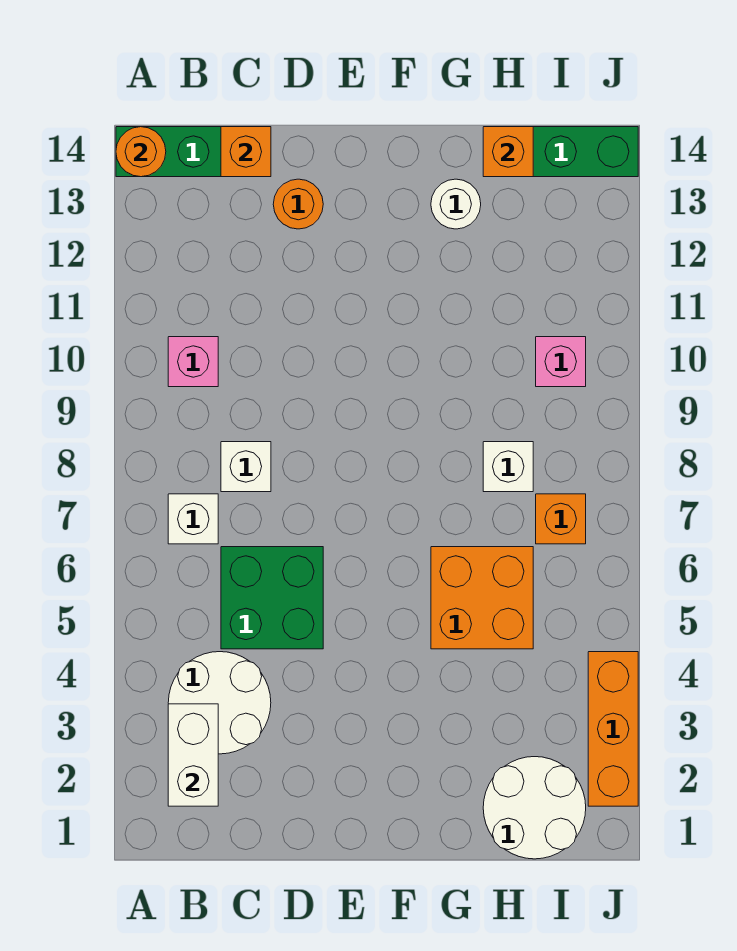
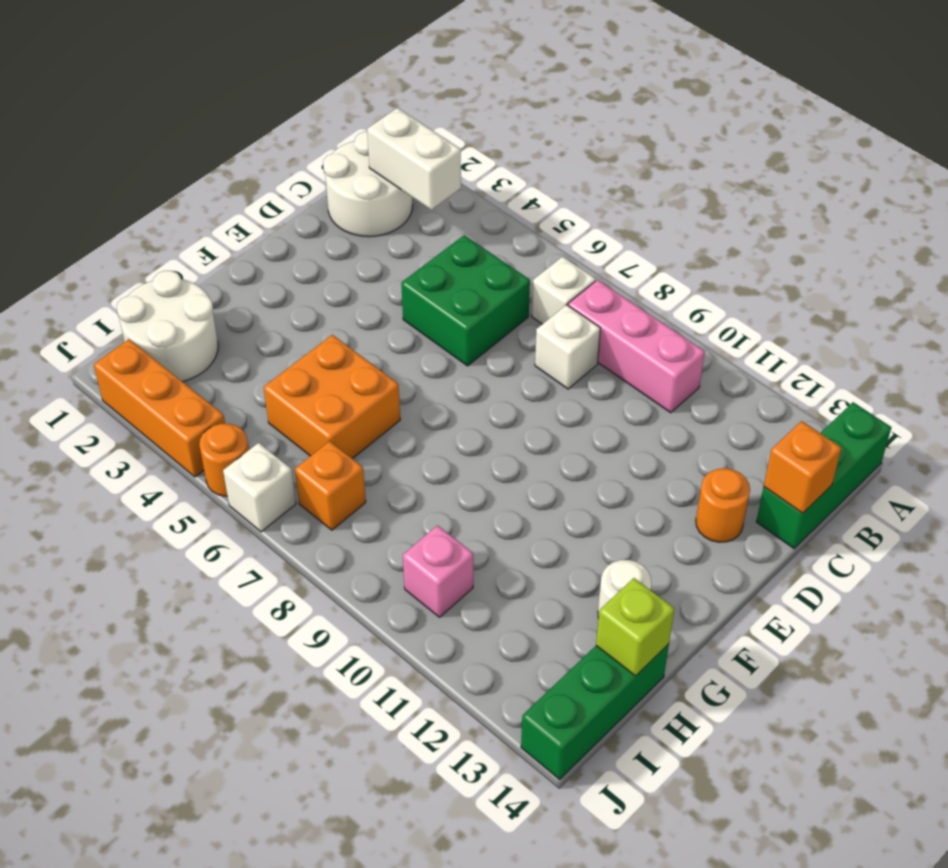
orange round brick A14 level 2 -> orange round brick J5 level 1
white round brick B3:C4 level 1 -> white round brick B1:C2 level 1
pink brick B10 level 1 -> pink brick B8:B10 level 1
white brick H8 level 1 -> white brick J6 level 1
orange brick H14 level 2 -> lime brick H14 level 2

